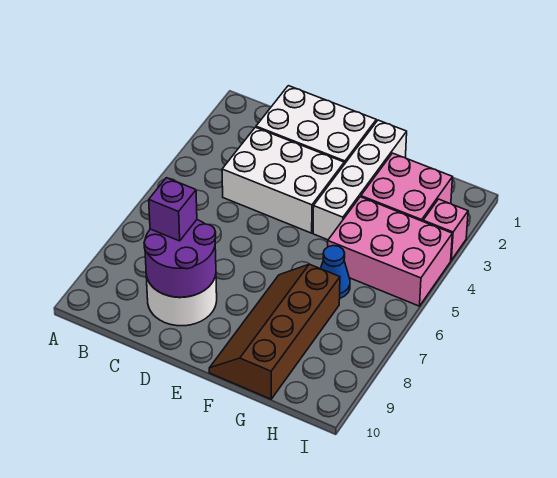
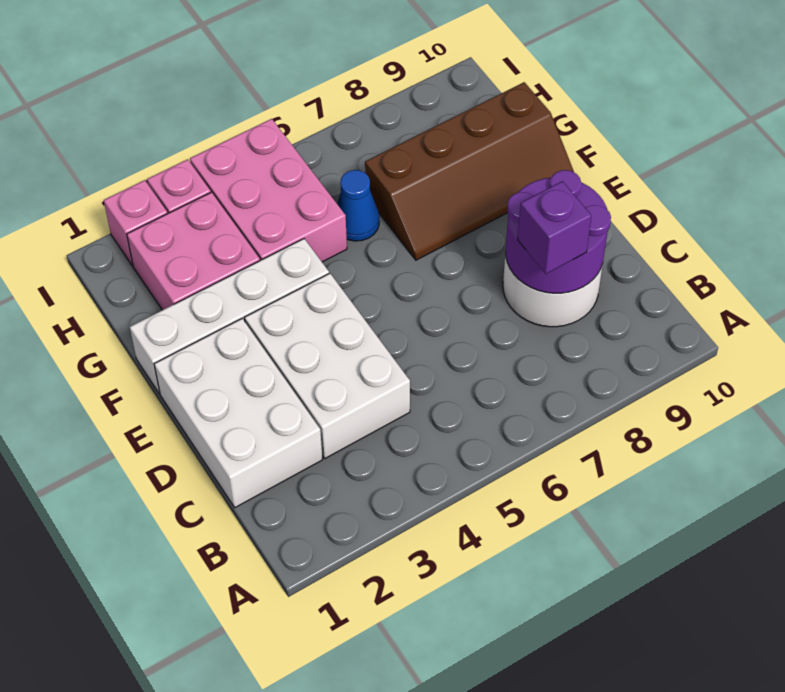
none -> pink brick I2 level 1

